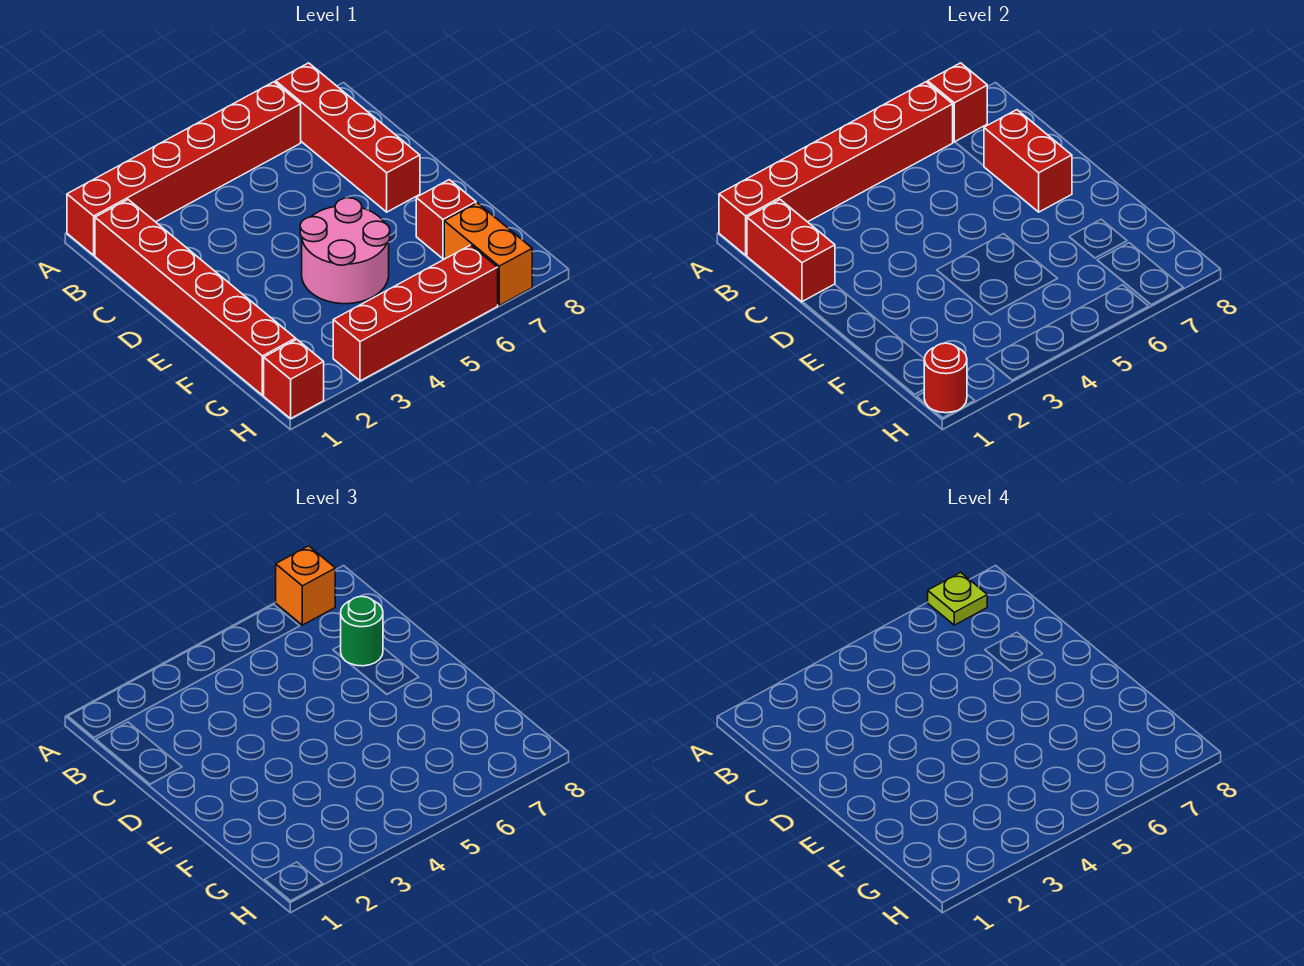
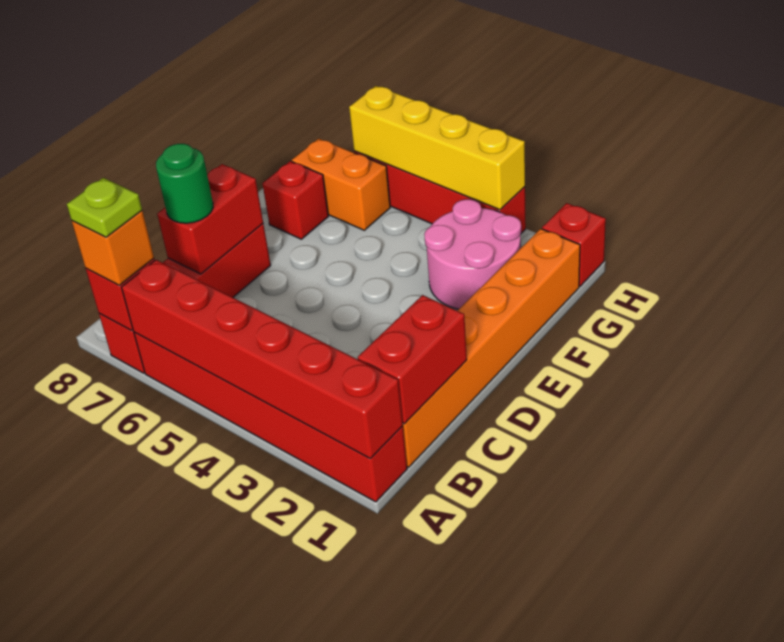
red brick B1:G1 level 1 -> orange brick B1:G1 level 1
pink round brick E4:F5 level 1 -> pink round brick F2:G3 level 1
orange brick G7:H7 level 1 -> orange brick G6:G7 level 1
red round brick H1 level 2 -> none
none -> yellow brick H3:H6 level 2

